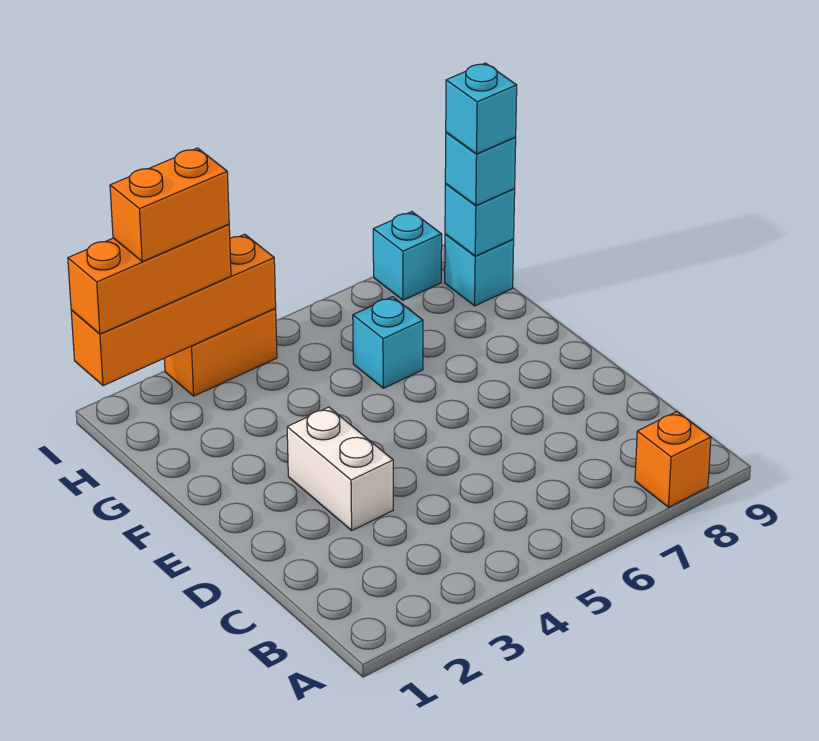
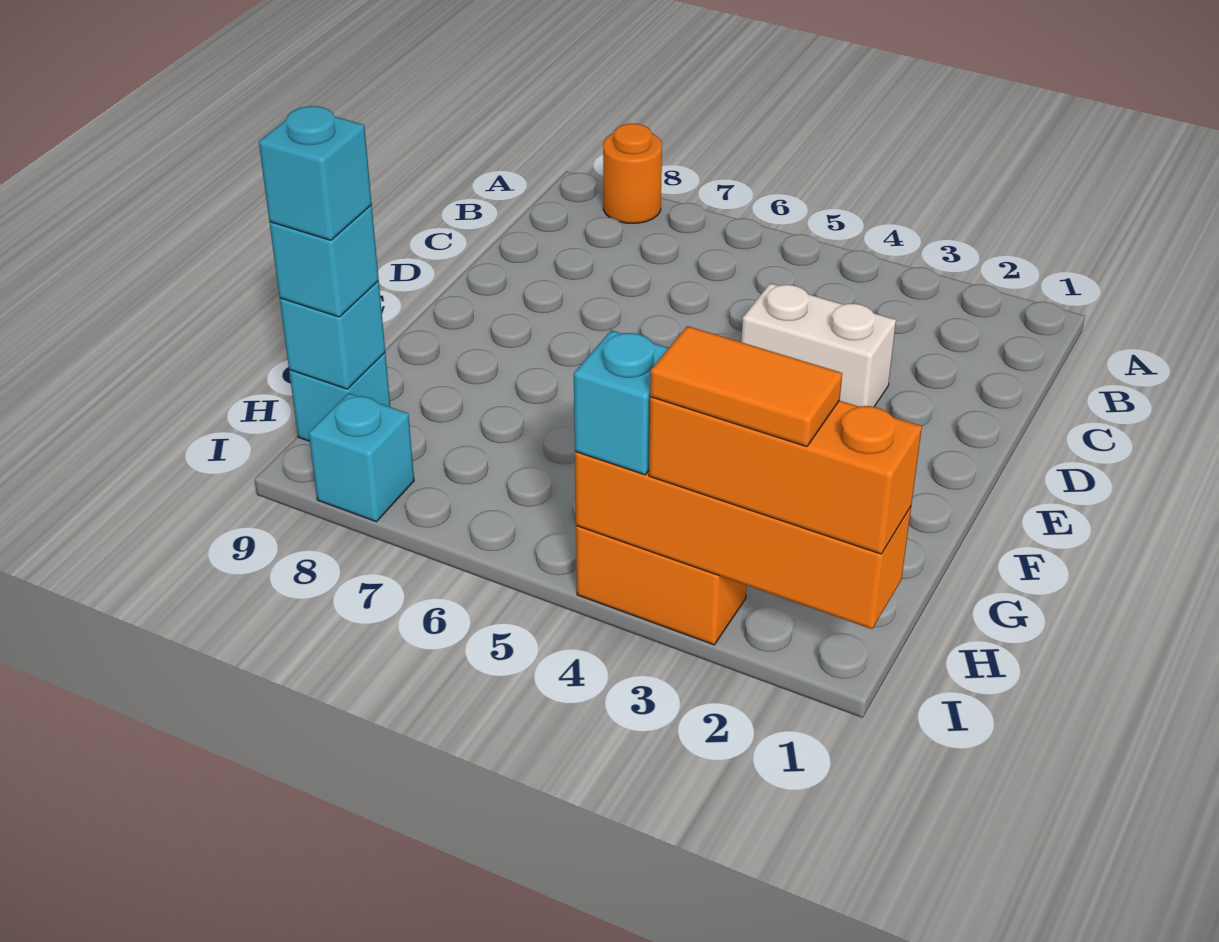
orange brick A8 level 1 -> orange round brick A8 level 1
white brick D3:E3 level 1 -> white brick D3:D4 level 1
cyan brick G6 level 1 -> cyan brick I4 level 3
orange brick I2:I3 level 4 -> orange tile I2:I3 level 4

